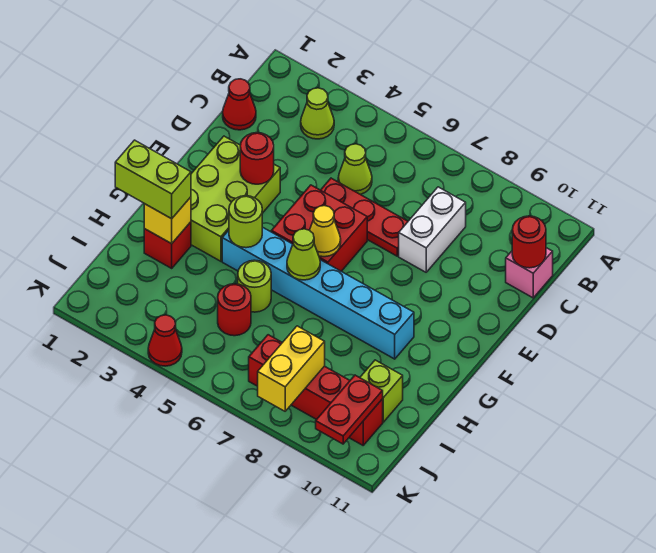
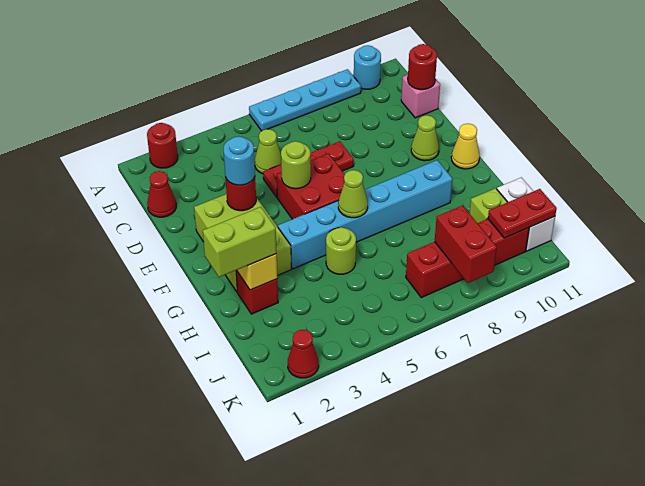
none -> cyan plate A6:A9 level 1
none -> cyan round brick A10 level 1
lime cone B3 level 1 -> lime cone E10 level 1
white brick C8:D8 level 1 -> white brick I11:J11 level 1
none -> cyan round brick E3 level 3
yellow cone F6 level 2 -> yellow cone F11 level 1
lime round brick G4 level 2 -> lime round brick E5 level 2
red round brick I5 level 1 -> red round brick A2 level 1
yellow brick J8:K8 level 2 -> red brick J8:K8 level 2
red plate J10:K10 level 2 -> red plate J10:J11 level 2
red cone K4 level 1 -> red cone K2 level 1

